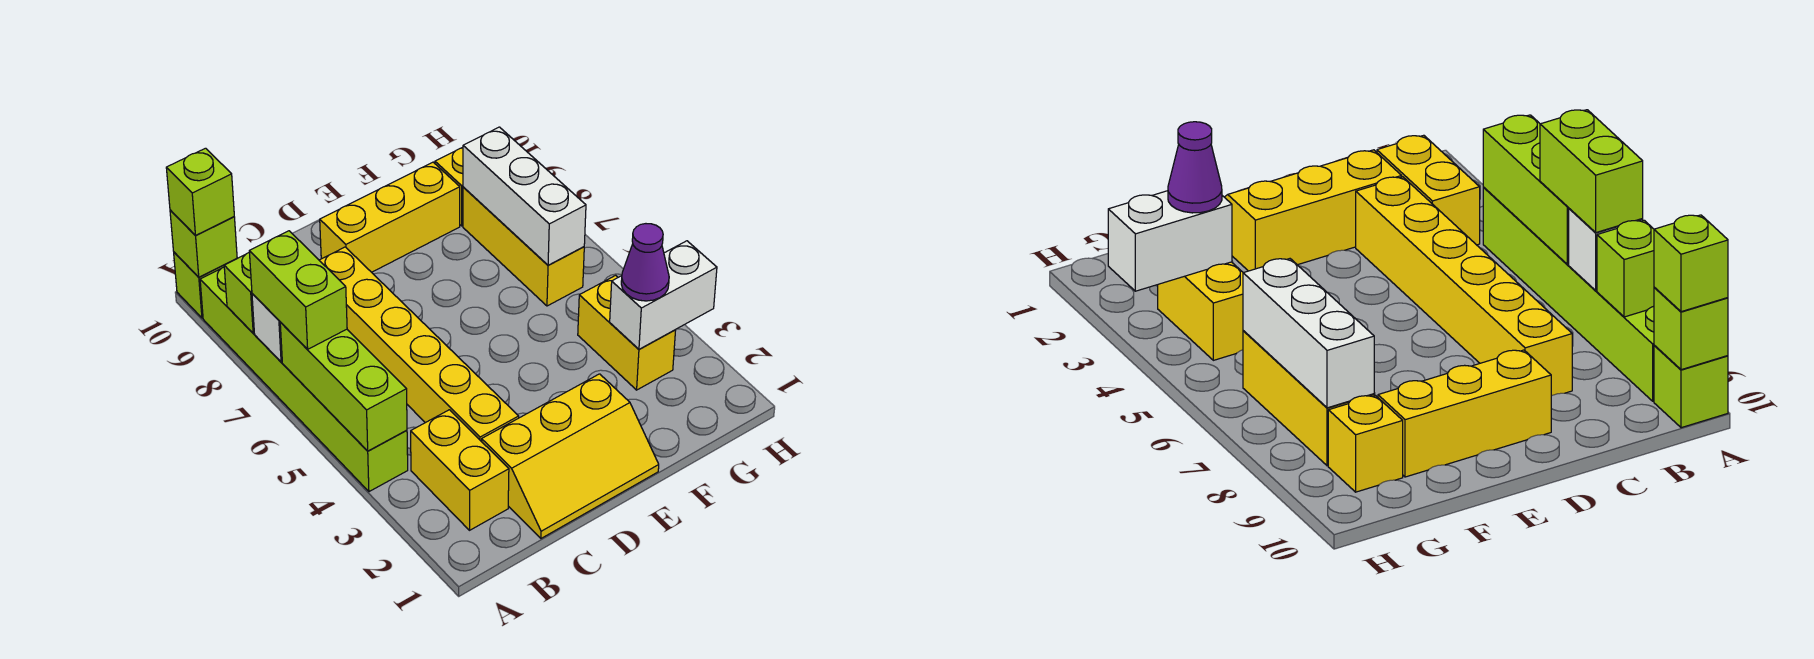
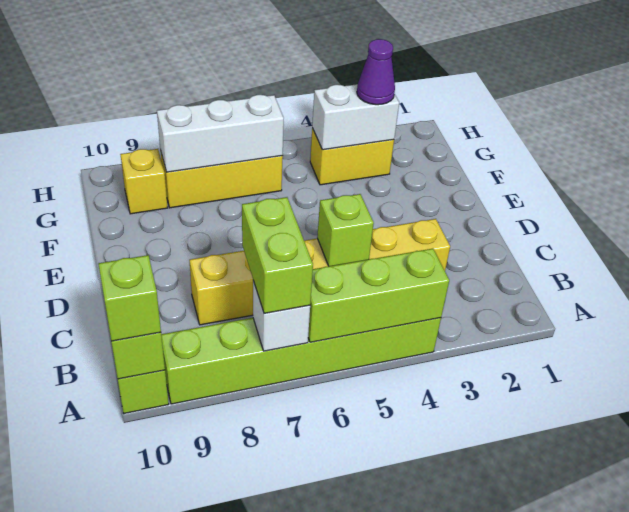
lime brick A6:A7 level 3 -> lime brick A7:B7 level 3
lime brick A8 level 2 -> lime brick C5 level 2
yellow brick B2:B3 level 1 -> none
yellow slope C1:E2 level 1 top 2 -> none
yellow brick D9:F9 level 1 -> none
white brick G3:H3 level 2 -> white brick G3:G4 level 2

